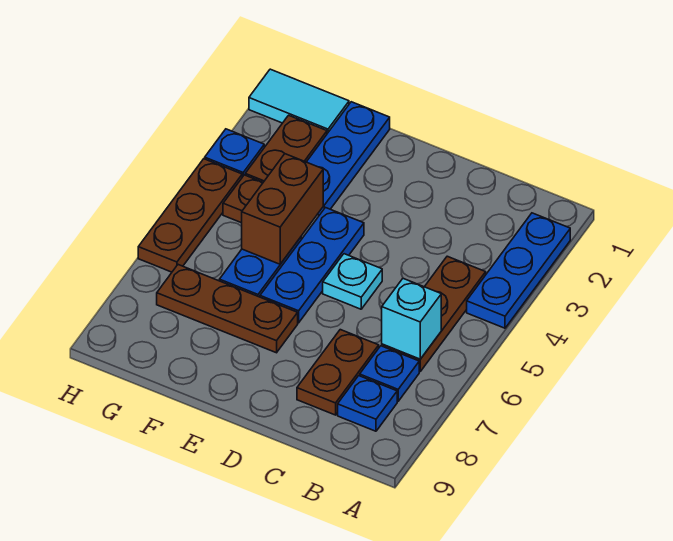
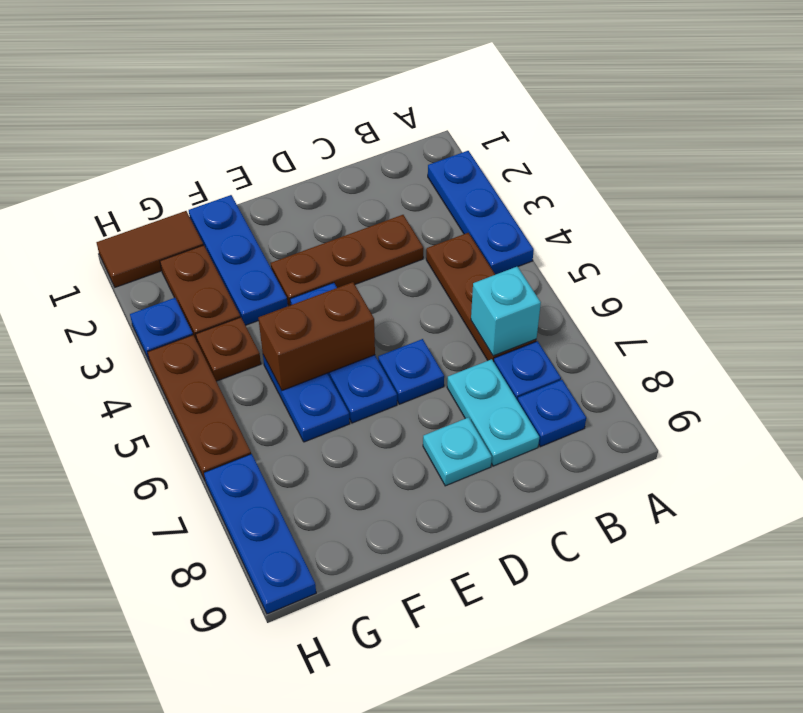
brown plate C7:C8 level 1 -> cyan plate C7:C8 level 1
cyan plate D5 level 1 -> cyan plate D8 level 1
none -> blue plate D6 level 1
brown plate E7:G7 level 1 -> brown plate C3:E3 level 1
brown brick F4:F5 level 2 -> brown brick E5:F5 level 2
cyan tile G1:H1 level 1 -> brown tile G1:H1 level 1
none -> blue plate H7:H9 level 1

